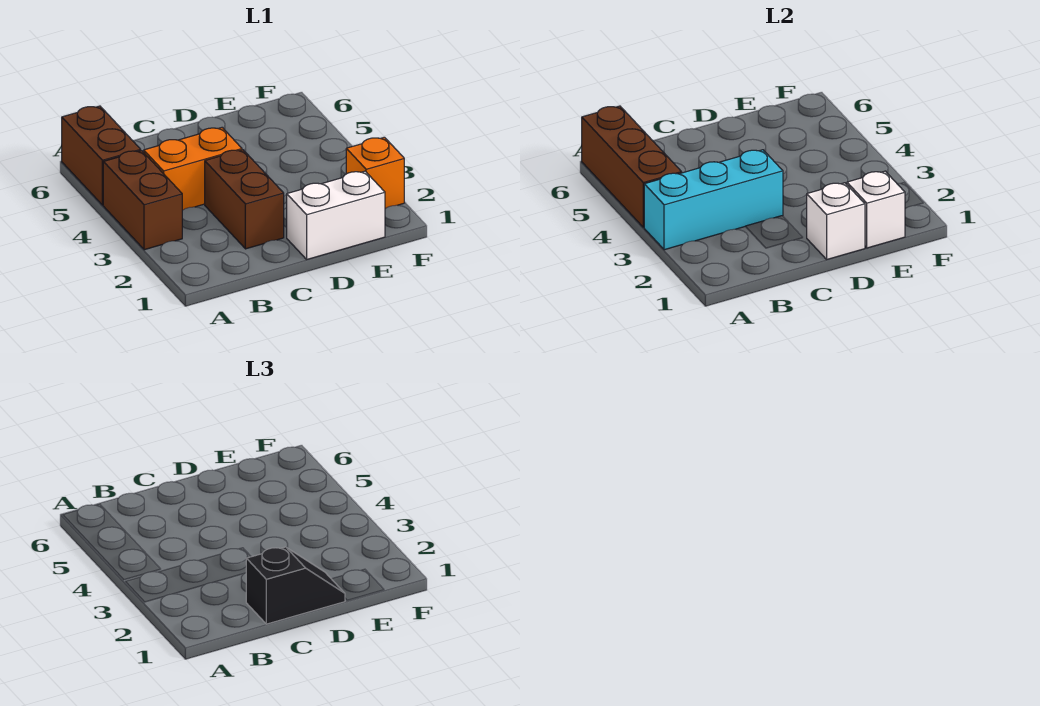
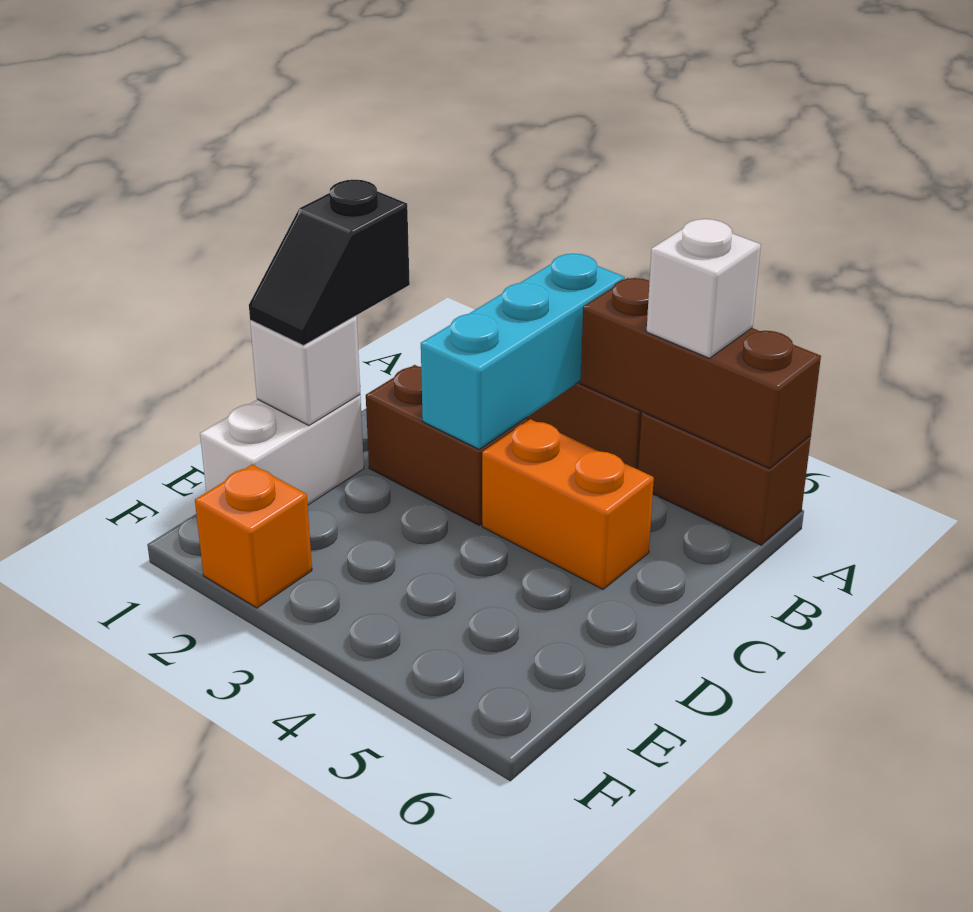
orange brick B4:C4 level 1 -> orange brick C4:C5 level 1
white brick E1 level 2 -> white brick A5 level 3

